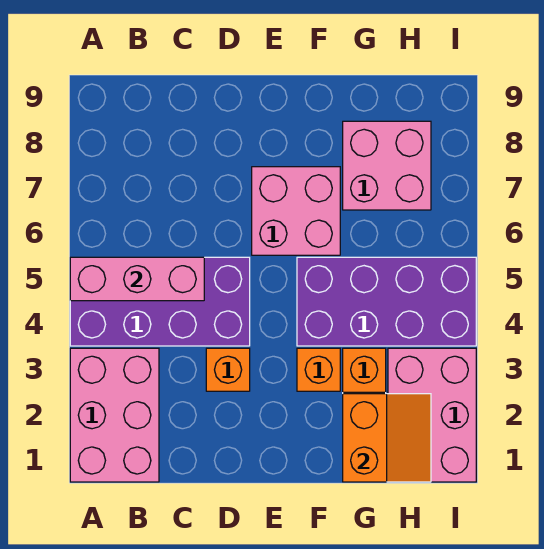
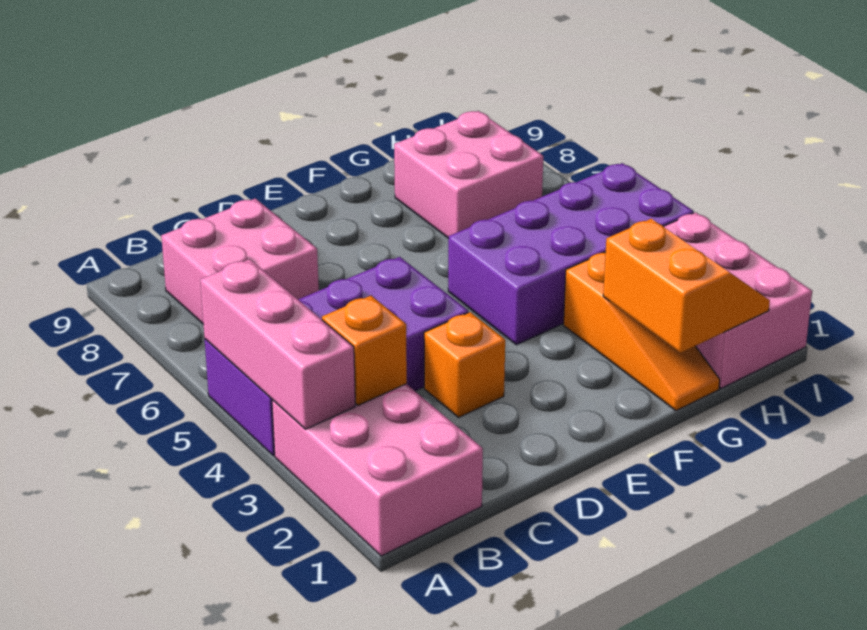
pink brick A5:C5 level 2 -> pink brick A3:A5 level 2
pink brick E6:F7 level 1 -> pink brick B7:C8 level 1
orange brick F3 level 1 -> orange brick B3 level 2

